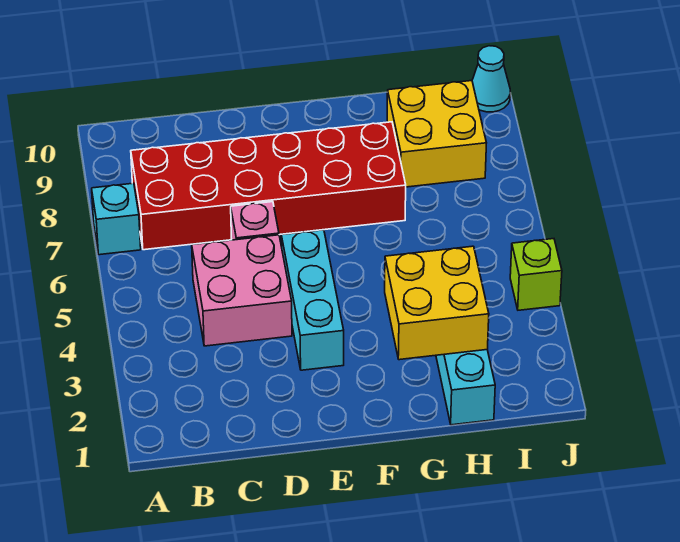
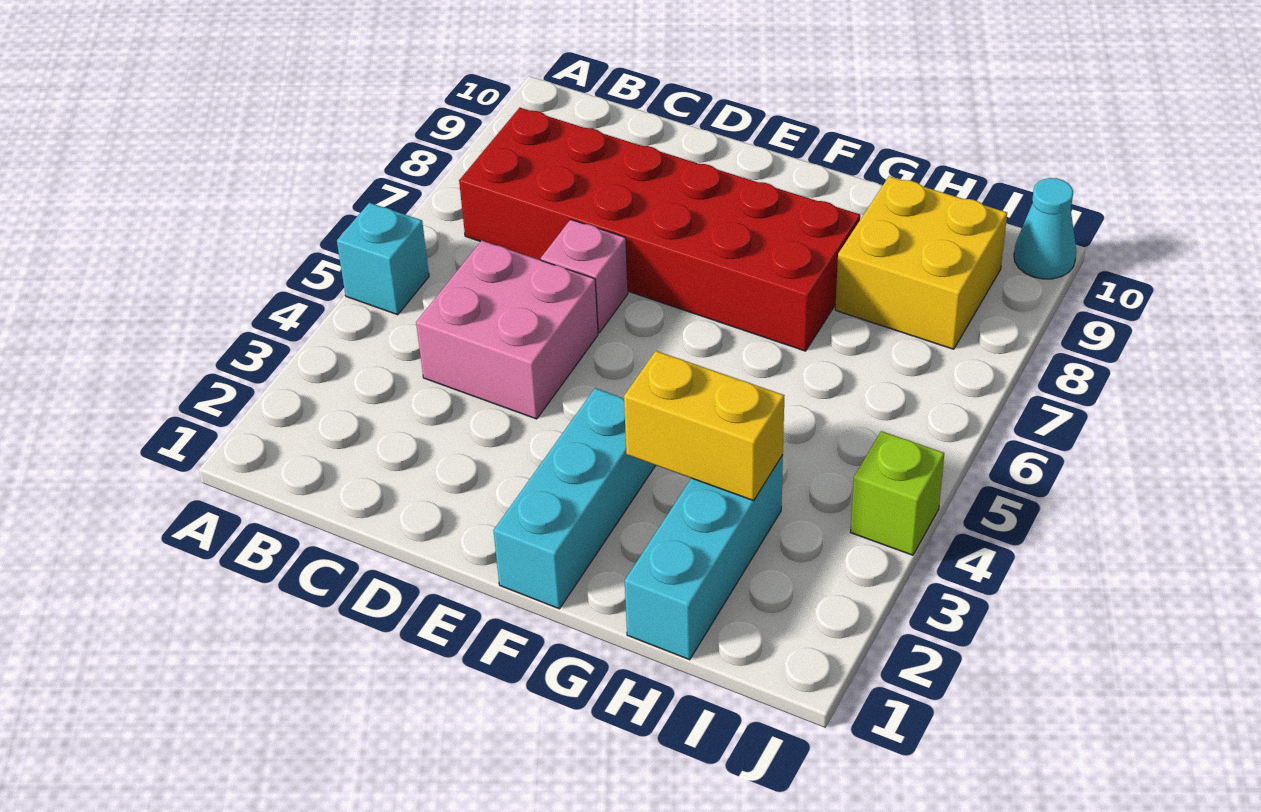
cyan brick A7 level 1 -> cyan brick A5 level 1
cyan brick E3:E5 level 1 -> cyan brick F1:F3 level 1
yellow brick G2:H3 level 2 -> yellow brick G3:H3 level 2

